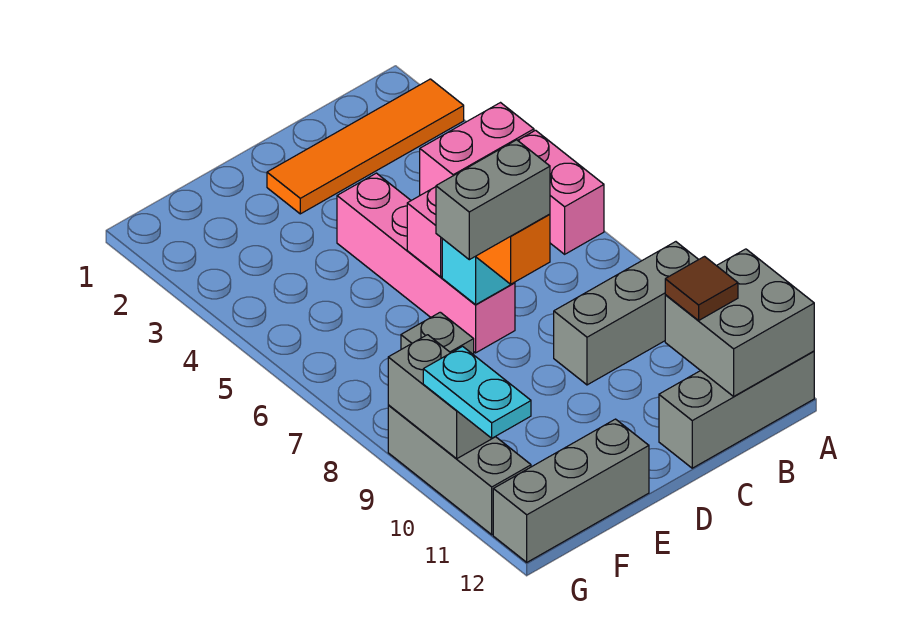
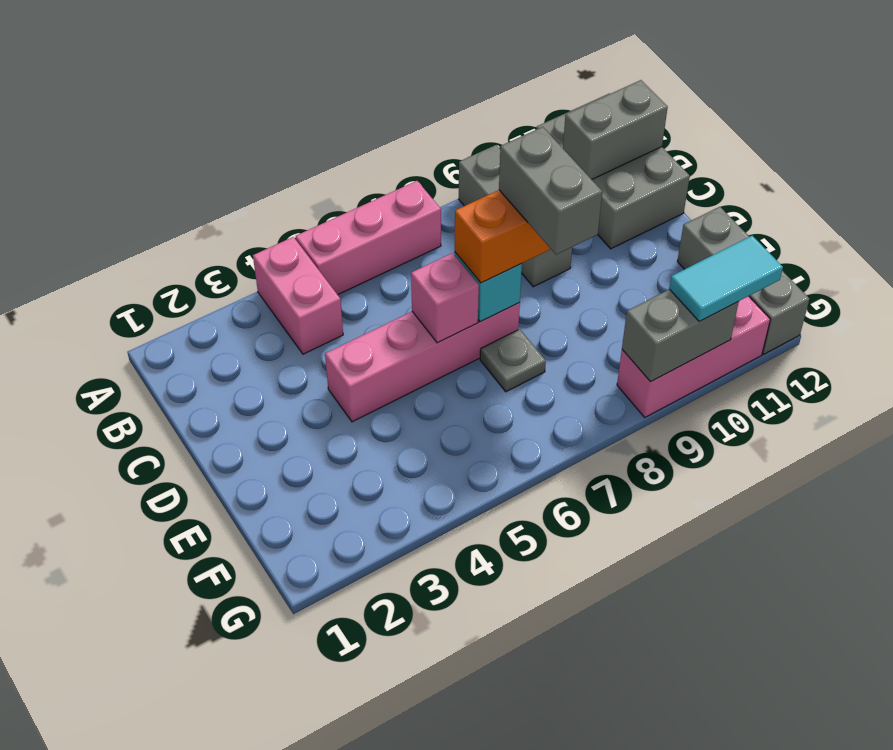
orange tile A2:D2 level 1 -> none
pink brick A5:A6 level 1 -> pink brick A5:A7 level 1
grey brick A11:B12 level 2 -> grey brick B11:B12 level 2
grey brick A12:C12 level 1 -> grey brick A11:C12 level 1
brown tile B11 level 3 -> none
grey brick G9:G11 level 1 -> pink brick G9:G11 level 1
cyan plate G10:G11 level 3 -> cyan tile G10:G11 level 3

